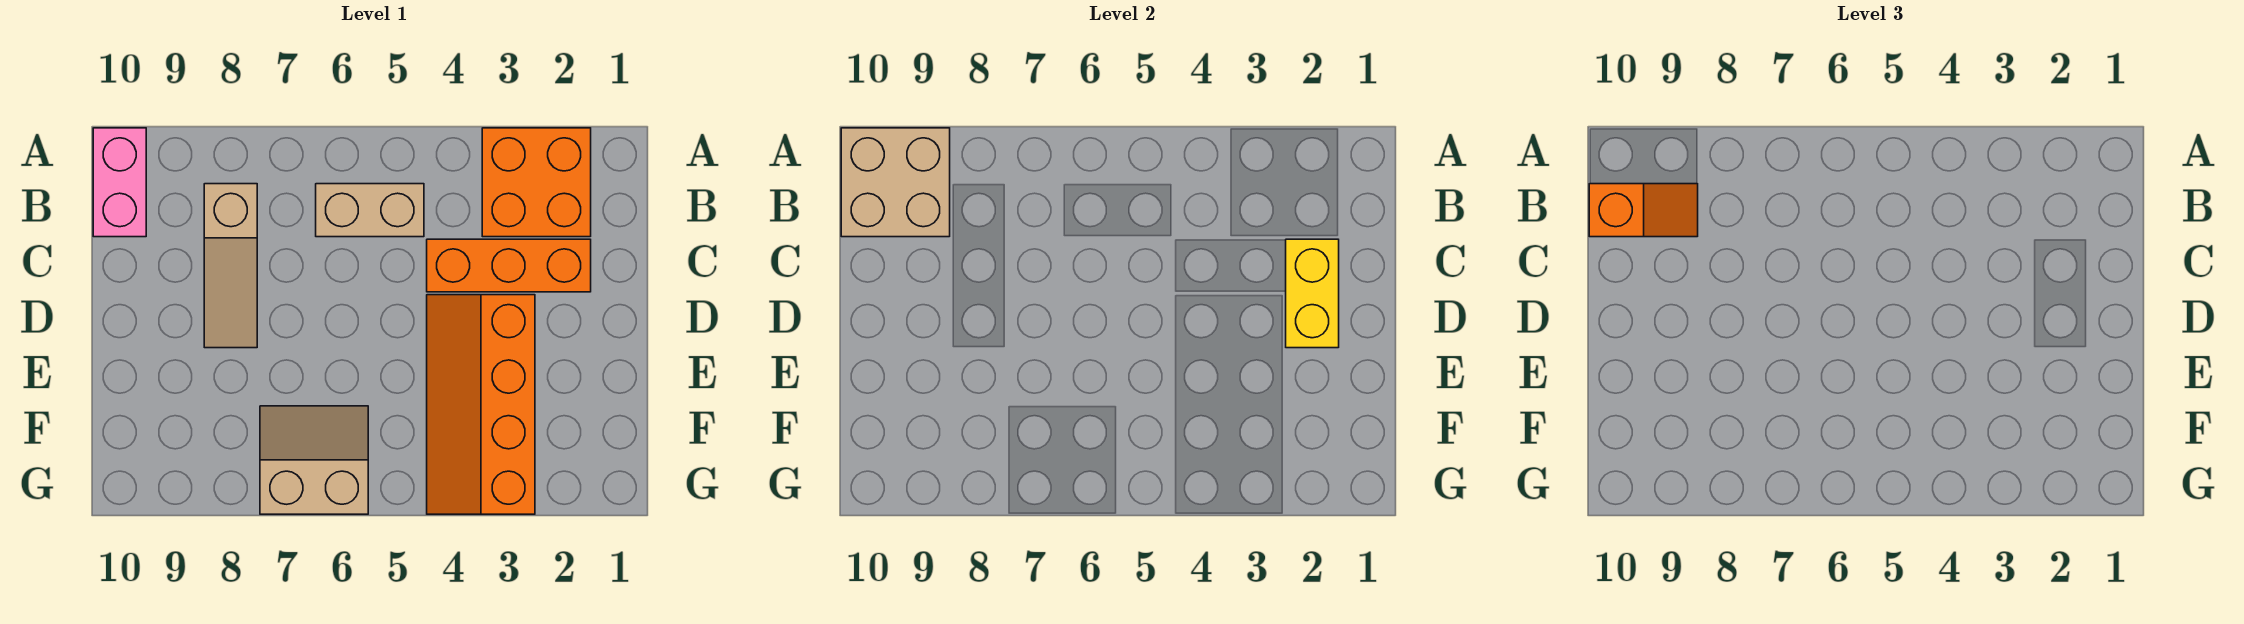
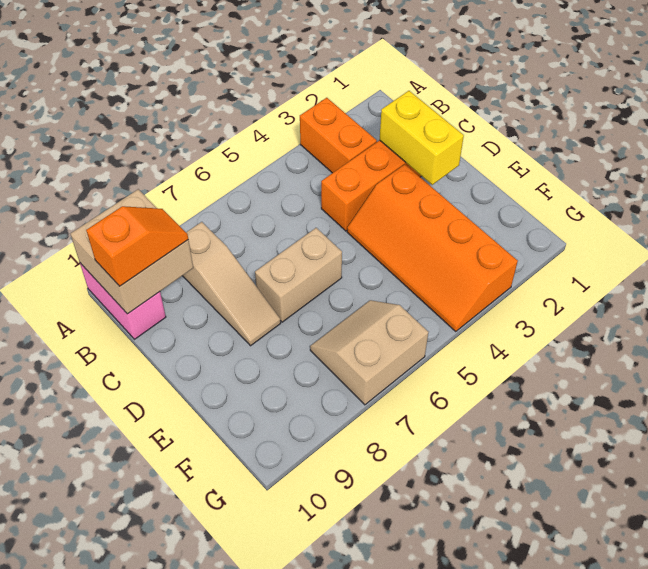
orange brick A2:B3 level 1 -> orange brick A3:B3 level 1
tan brick B5:B6 level 1 -> tan brick D6:D7 level 1

